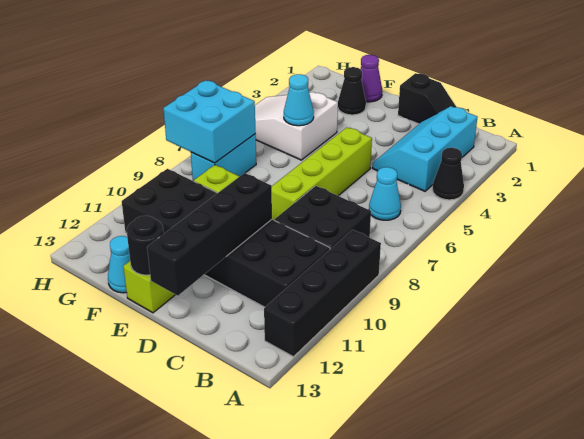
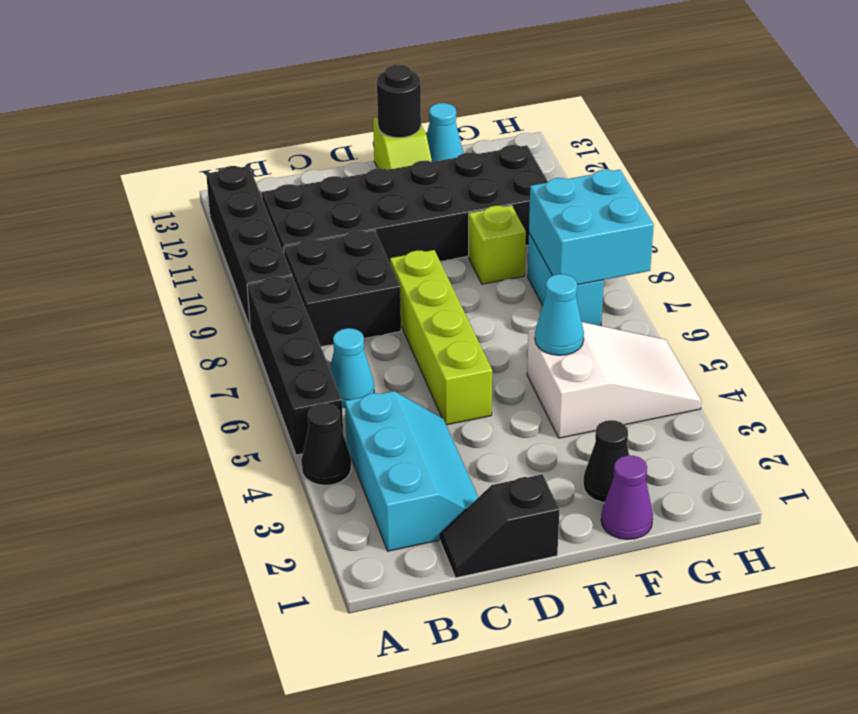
black brick D10:D13 level 2 -> black brick A5:A8 level 1

